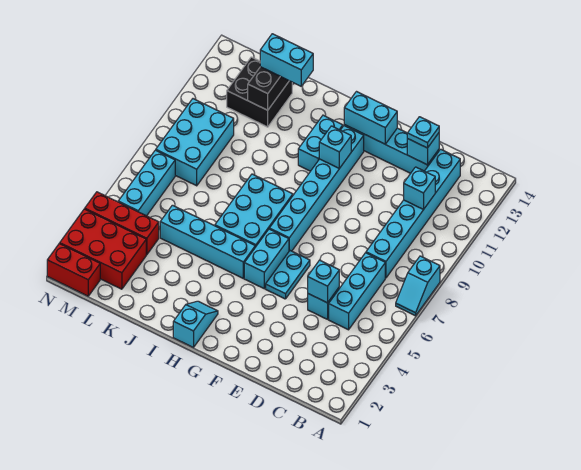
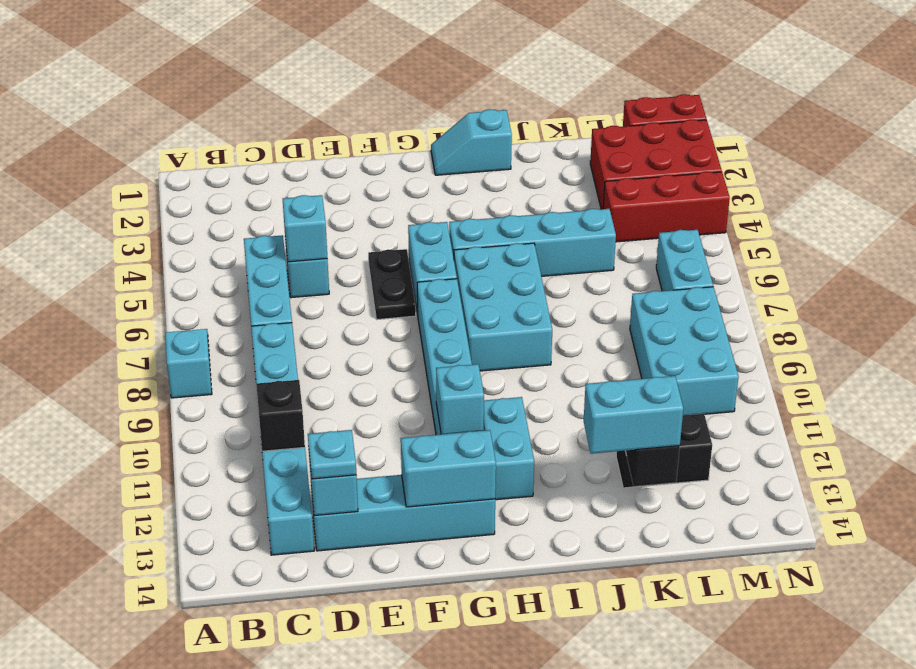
cyan brick C11 level 2 -> black brick C11 level 2
cyan plate F5:F6 level 1 -> black plate F5:F6 level 1
cyan slope H1:H2 level 1 top 1 -> cyan slope H1:I1 level 1 top I
black brick K12:L13 level 1 -> black brick K12:L12 level 1
cyan brick M5:M7 level 1 -> cyan brick M6:M7 level 1

